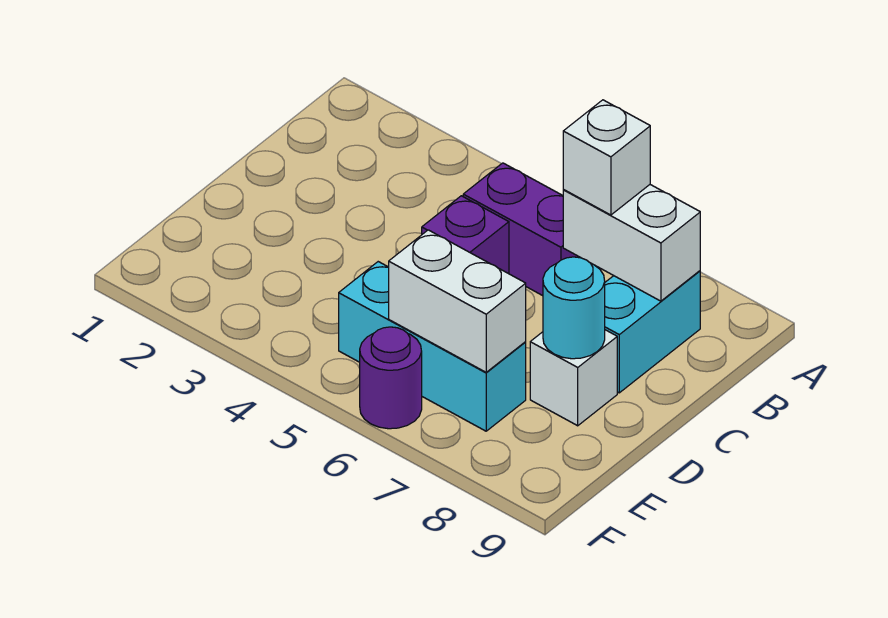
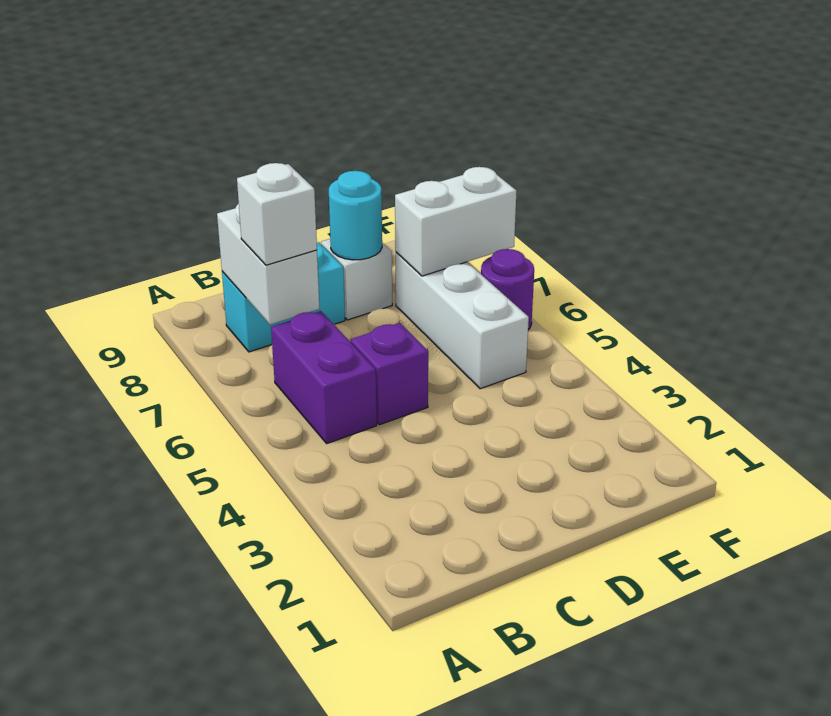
cyan brick E5:E7 level 1 -> white brick E5:E7 level 1
white brick E6:E7 level 2 -> white brick E7:F7 level 2

